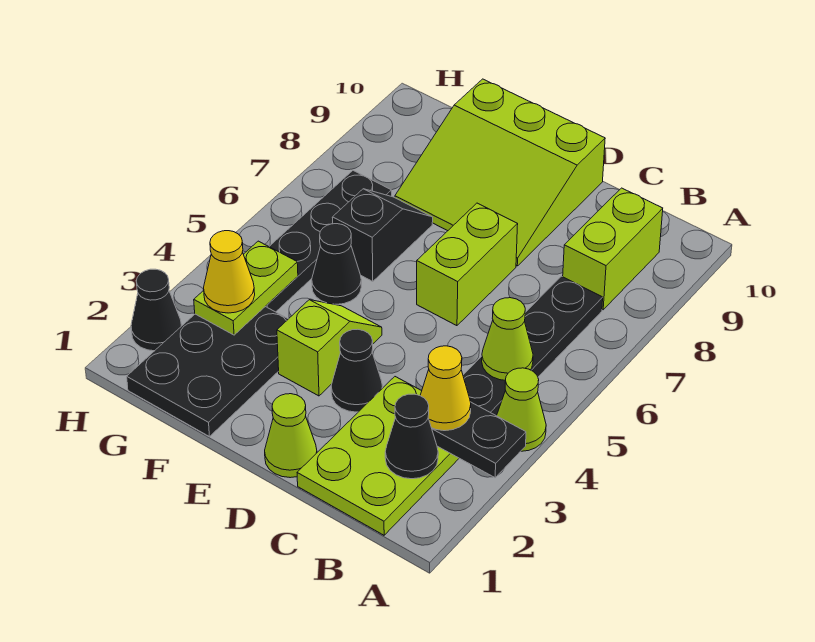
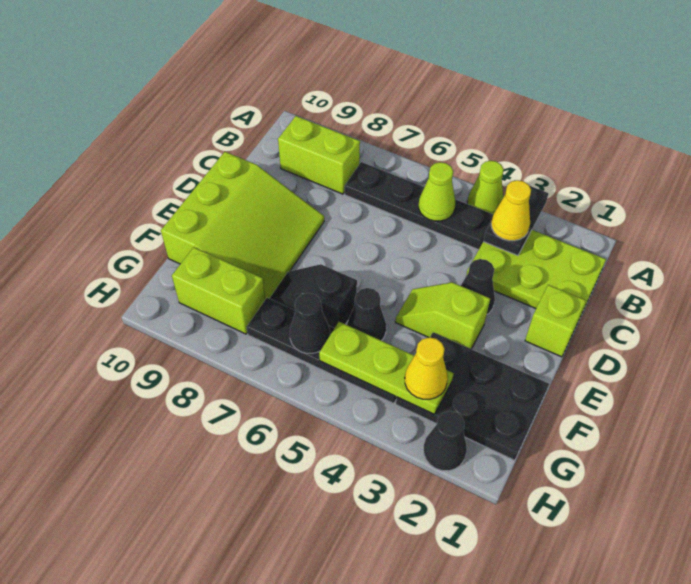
black cone B2 level 2 -> black cone G6 level 2
lime cone D1 level 1 -> lime brick D1 level 1
lime brick D6:D7 level 1 -> lime brick G8:G9 level 1
lime plate G3:G4 level 2 -> lime plate G3:G5 level 2

